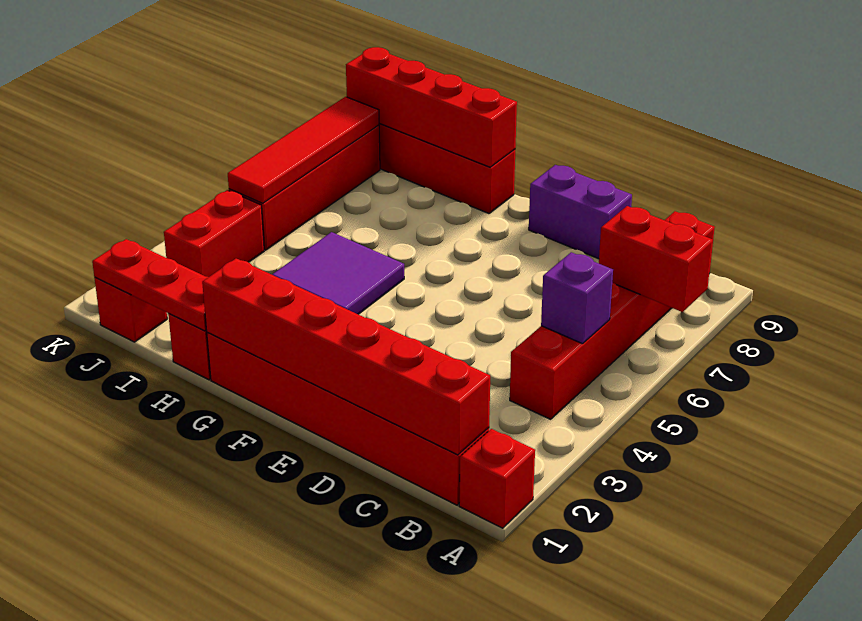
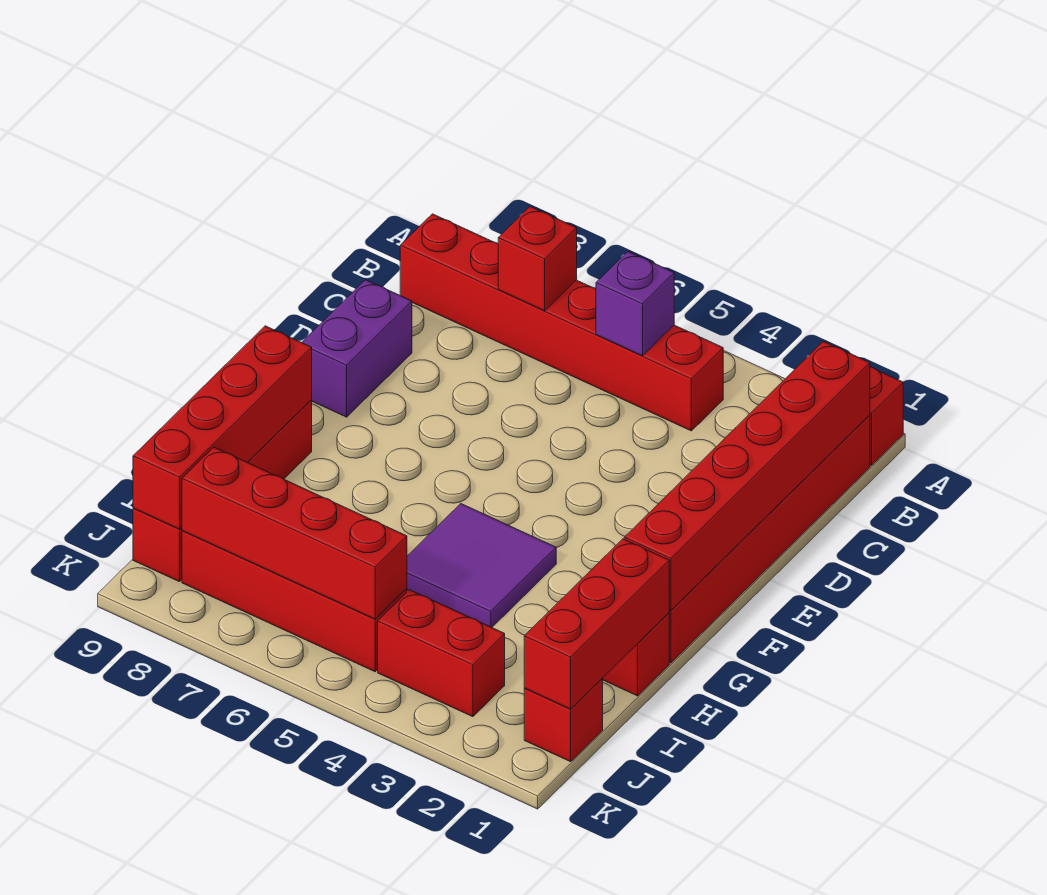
red brick A7:B7 level 2 -> red brick B7 level 2
red plate H1:J1 level 2 -> red brick H1:J1 level 2
red tile J5:J8 level 2 -> red brick J5:J8 level 2

